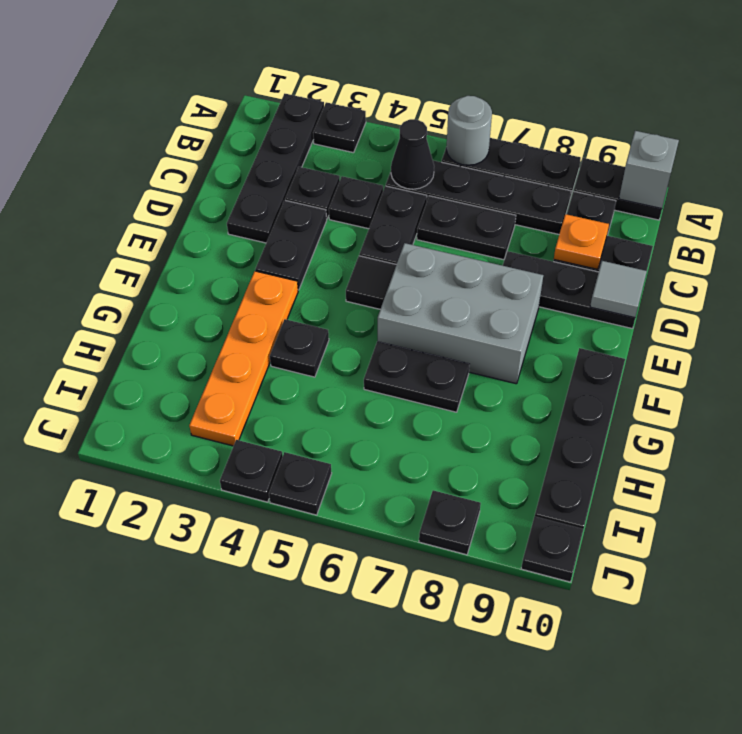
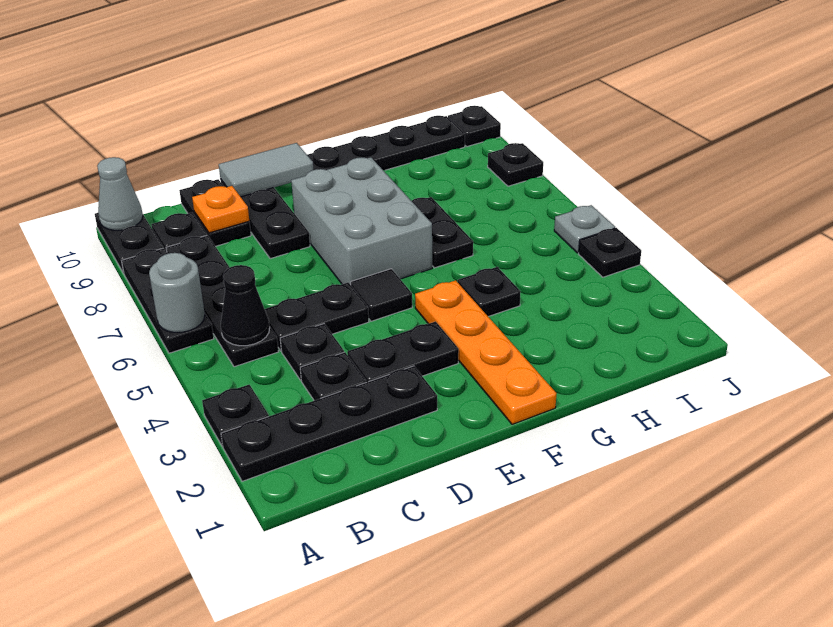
grey brick A10 level 2 -> grey cone A10 level 2
black plate C6:C7 level 1 -> none
grey tile D10 level 2 -> grey tile D10:E10 level 2
orange plate F3:I3 level 1 -> orange plate F1:F4 level 1
black plate J5 level 1 -> grey plate J5 level 1

